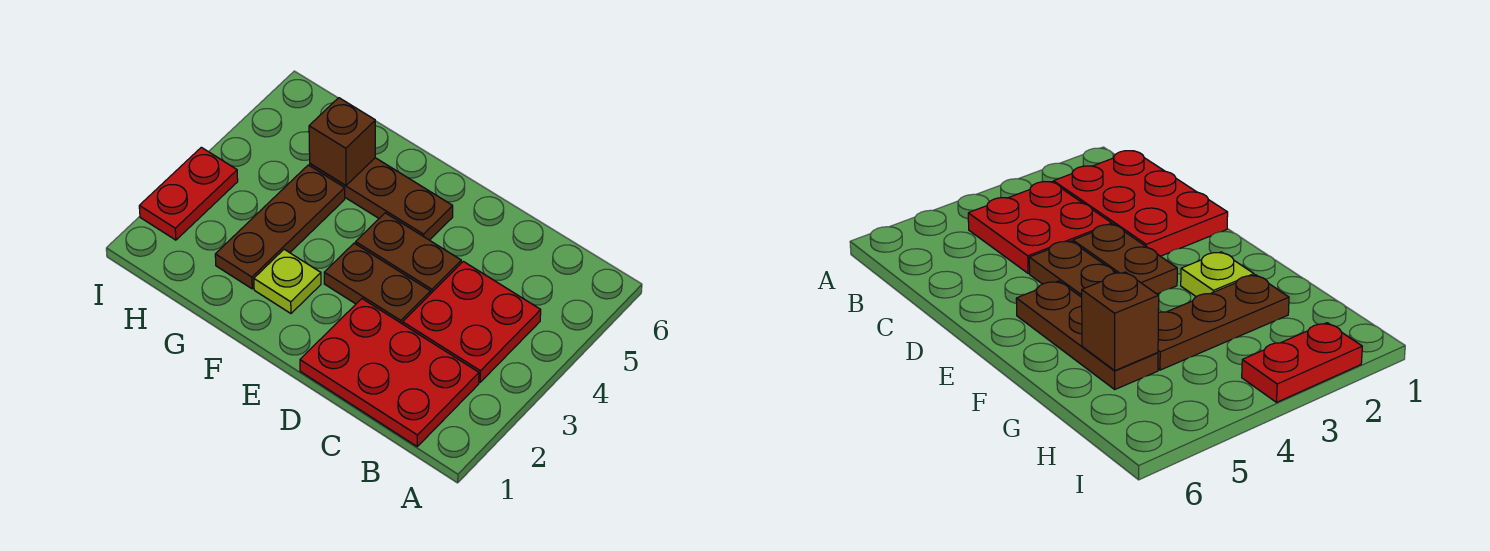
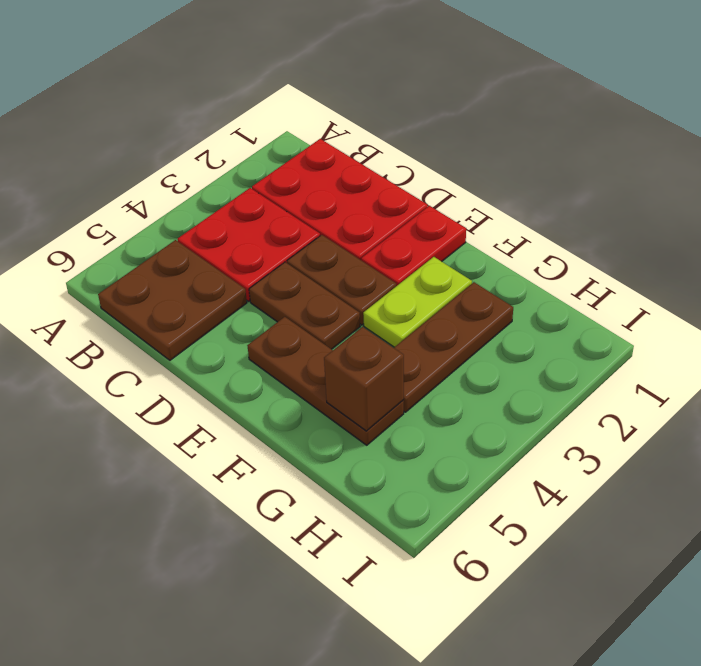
none -> brown plate B5:C6 level 1
lime plate F2 level 1 -> lime plate F2:F3 level 1
red plate I2:I3 level 1 -> red plate E1:E2 level 1

